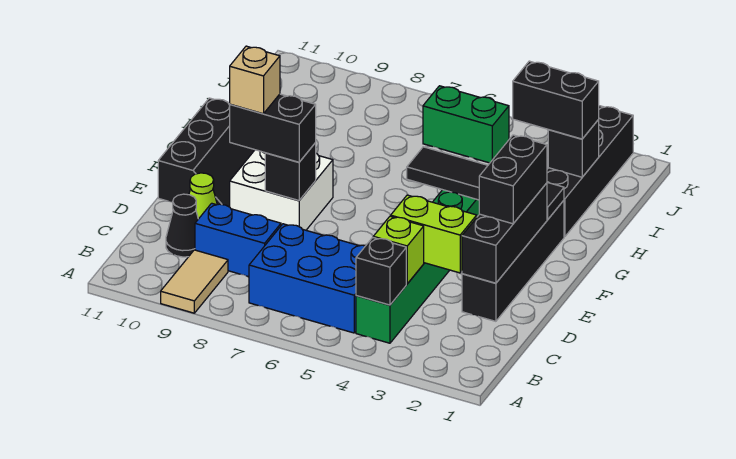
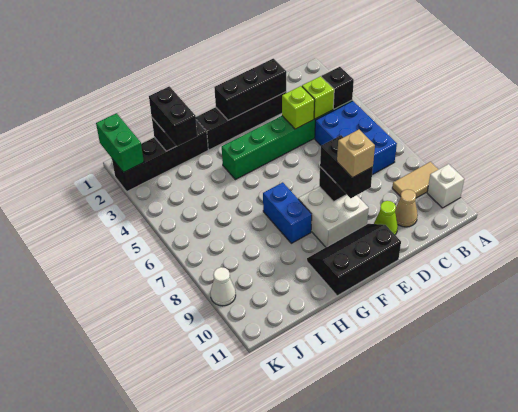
none -> white brick A10 level 1
blue brick C8:C9 level 1 -> blue brick G7:G8 level 1
black cone C10 level 1 -> tan cone C10 level 1
lime brick D3:D4 level 2 -> lime brick D4 level 2
black brick E2:F2 level 3 -> none
black tile G2:G5 level 2 -> none
green brick J5:J6 level 1 -> green brick K1:K2 level 2
none -> white cone K9 level 1

